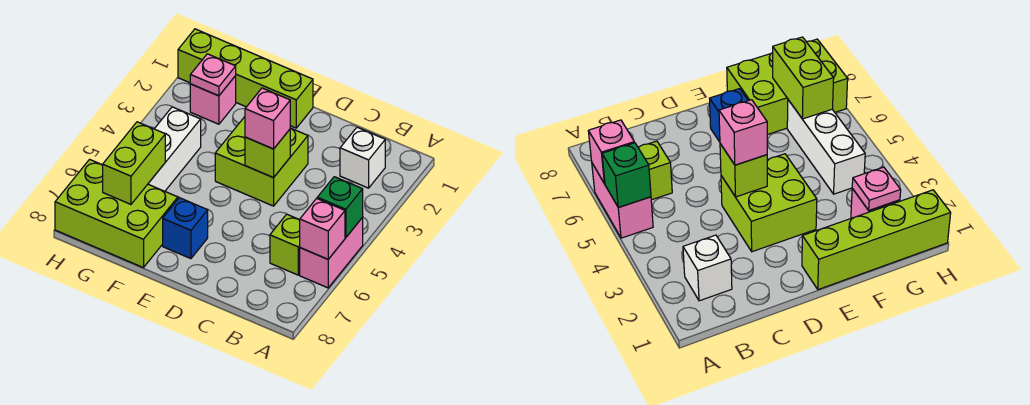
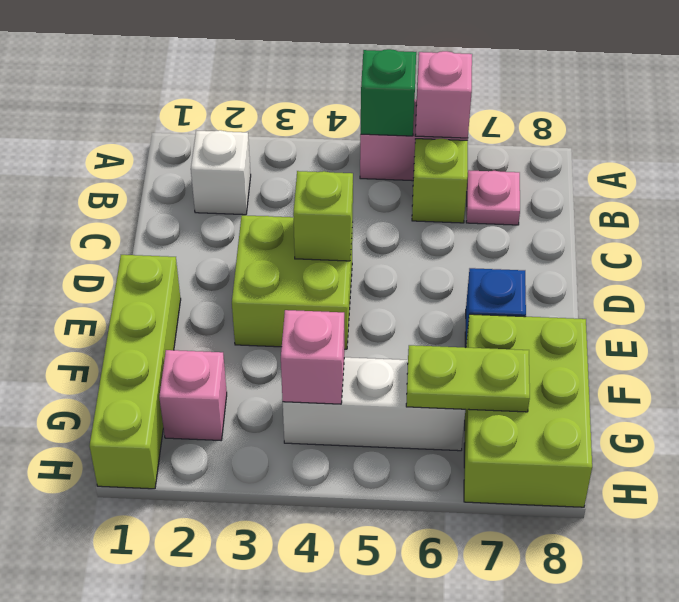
pink brick D4 level 3 -> pink brick G4 level 2
pink plate G2 level 2 -> pink plate B7 level 1
lime brick G6:G7 level 2 -> lime plate G6:G7 level 2

